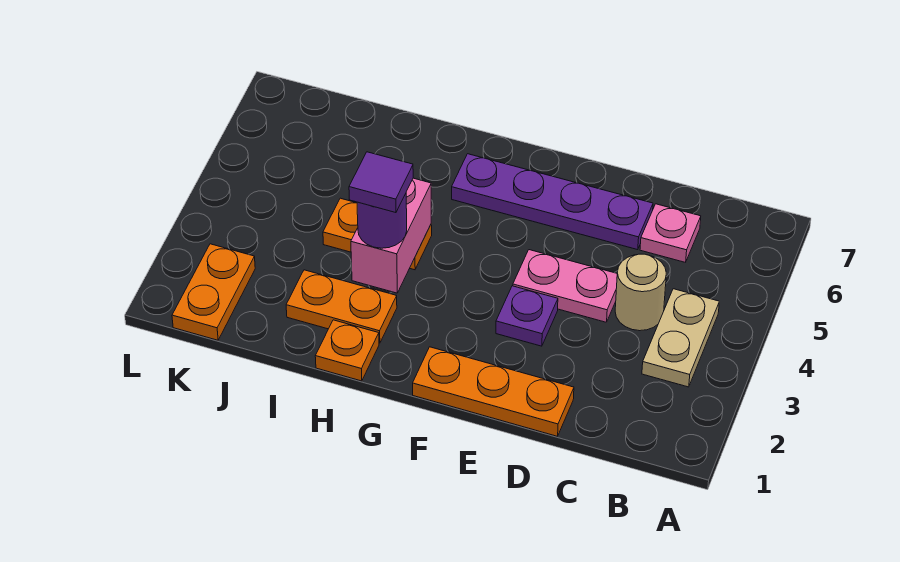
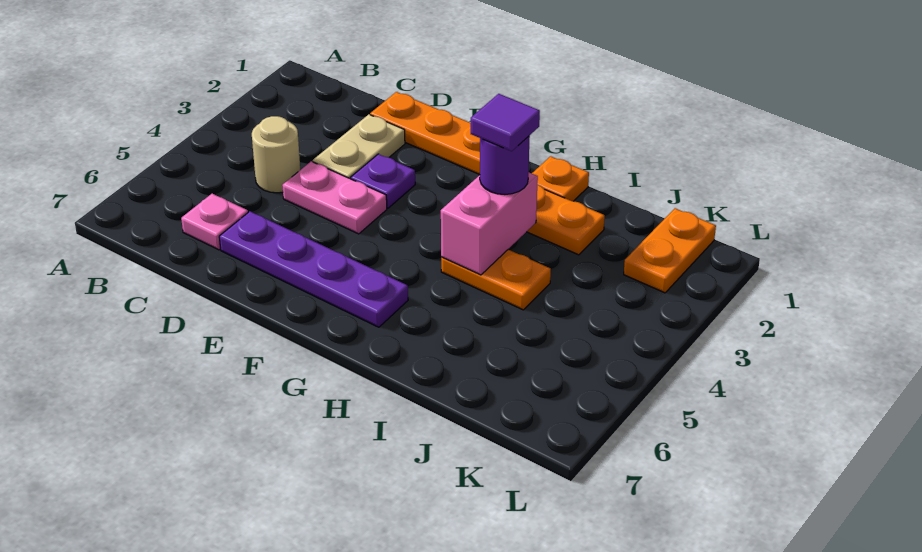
tan plate B3:B4 level 1 -> tan plate D2:D3 level 1

